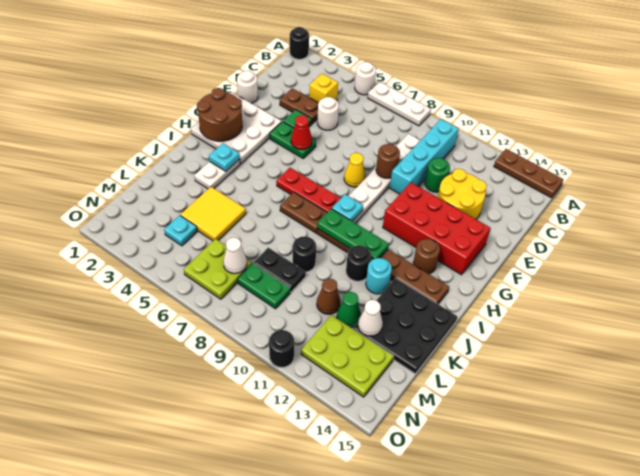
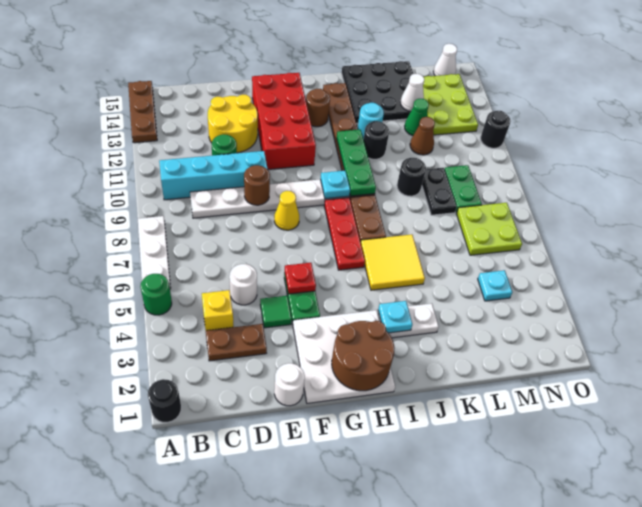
white round brick A5 level 1 -> green round brick A5 level 1
brown plate D3:D4 level 1 -> brown plate C3:D3 level 1
red cone F5 level 2 -> red plate F5 level 2
yellow tile K4:L5 level 1 -> yellow tile I5:J6 level 1
white cone M7 level 2 -> white cone N15 level 1

